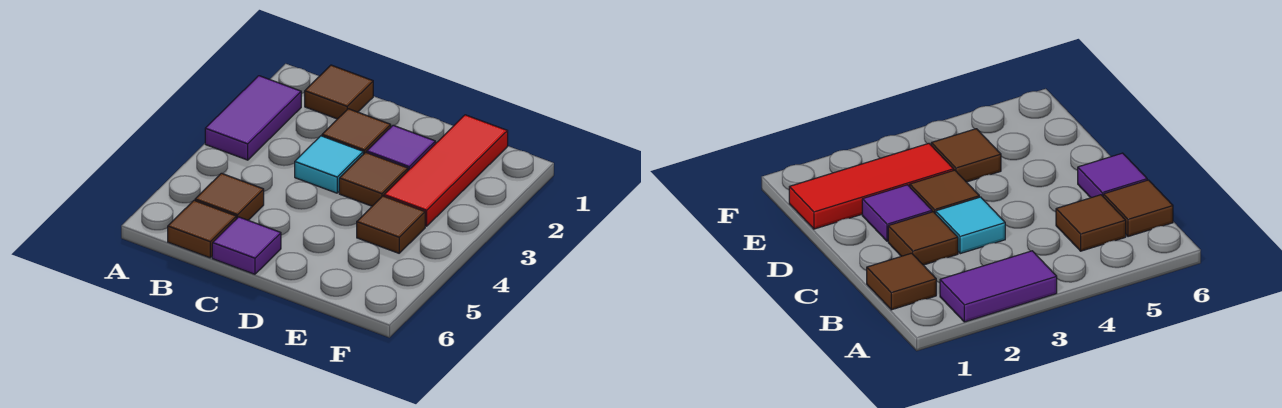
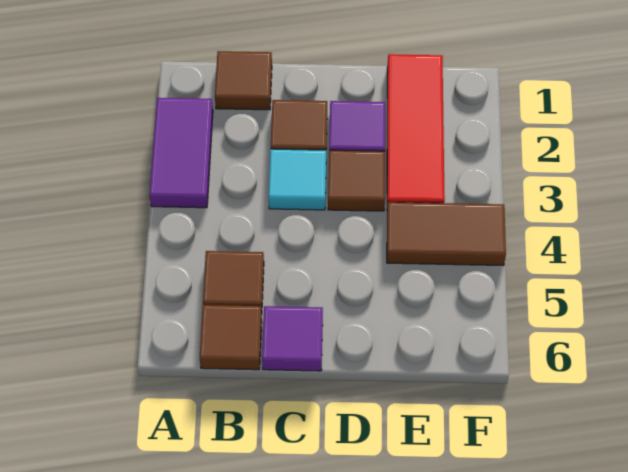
brown tile E4 level 1 -> brown tile E4:F4 level 1

